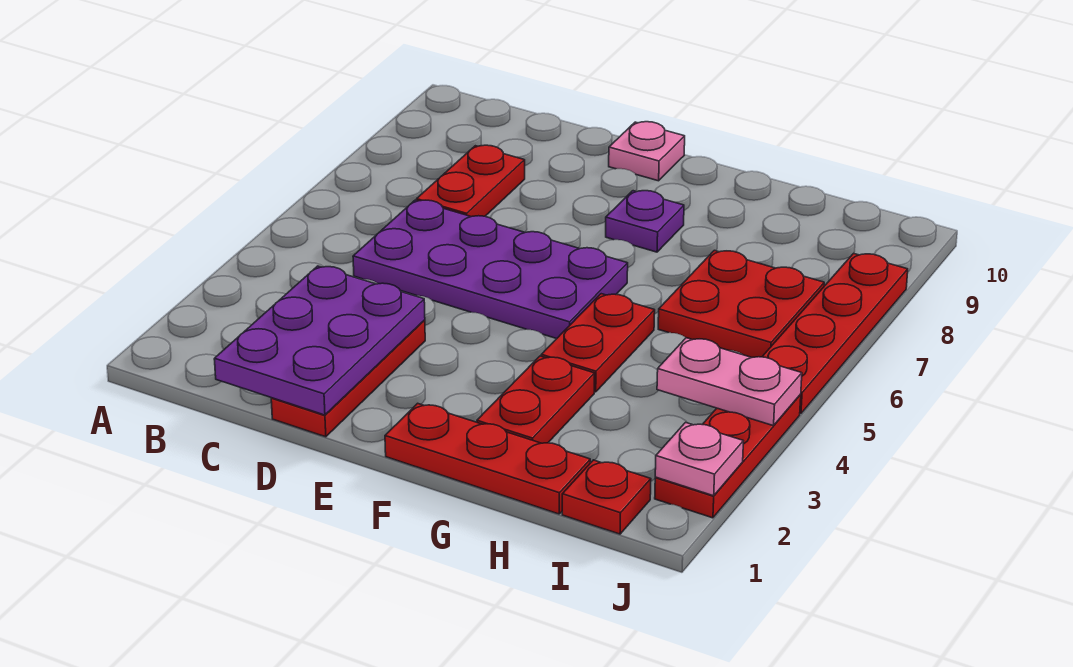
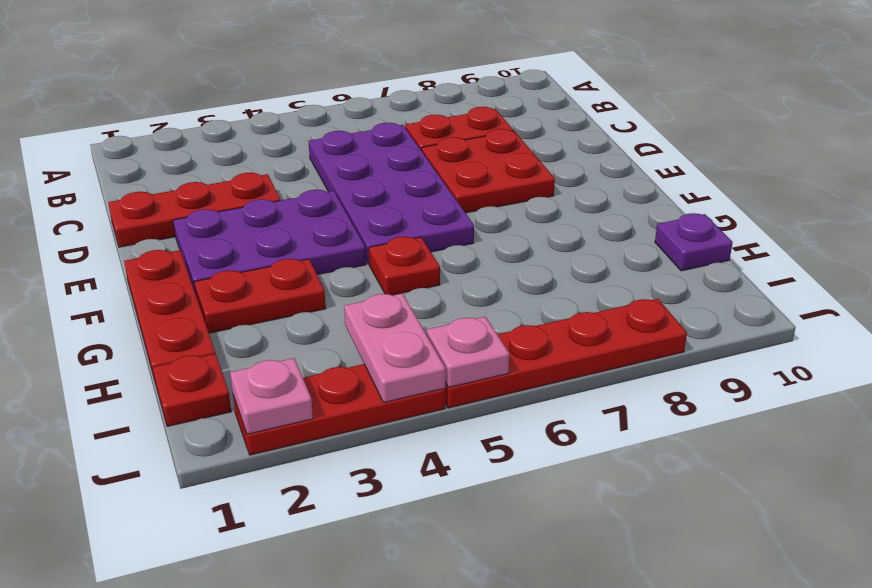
purple plate C1:D3 level 2 -> purple plate E2:F4 level 1
pink plate E10 level 1 -> pink plate J5 level 2
purple plate F8 level 1 -> purple plate H10 level 1
red plate G4:G5 level 1 -> red plate G5 level 1
red plate H6:I7 level 1 -> red plate D7:E8 level 1

